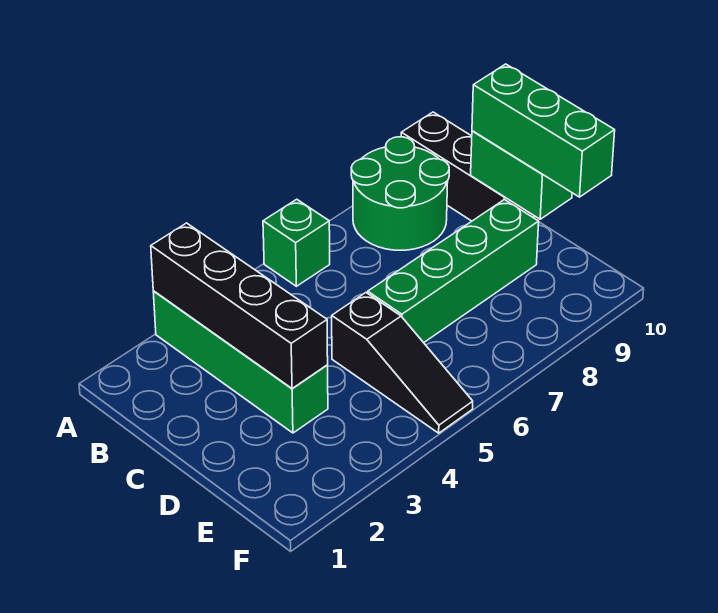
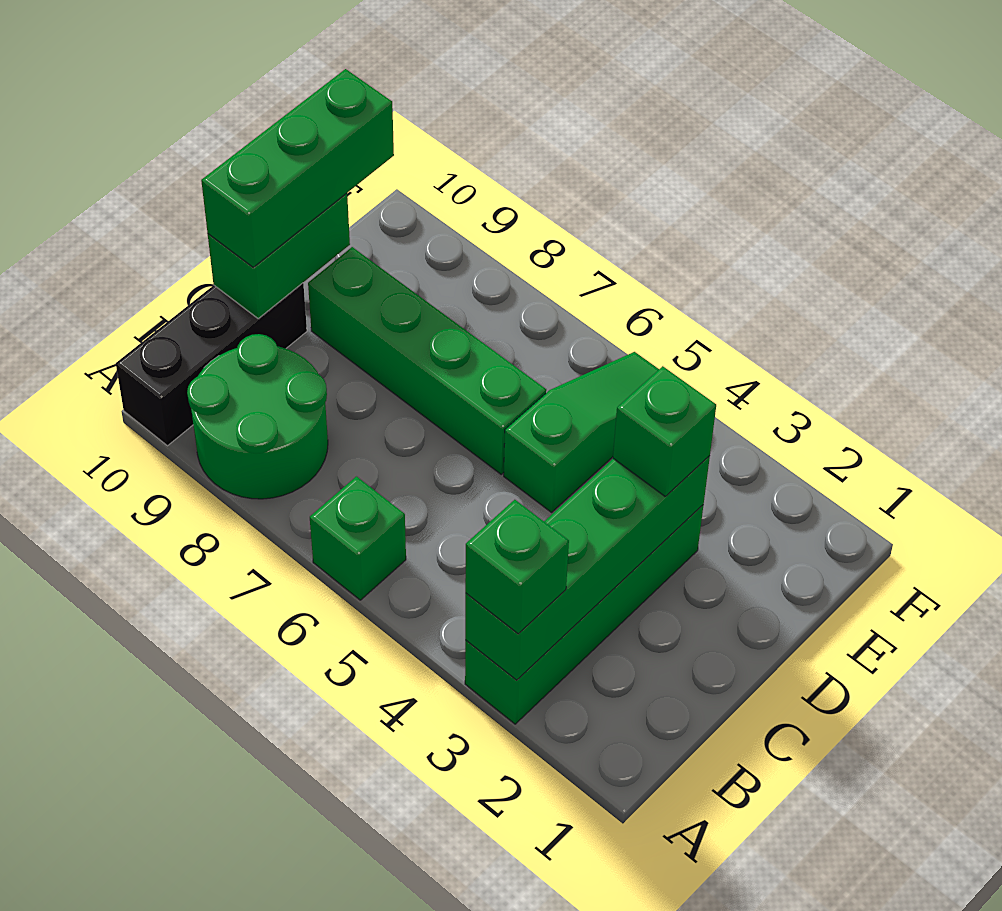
black brick A3:D3 level 2 -> green brick A3:D3 level 2
none -> green brick A3 level 3
none -> green brick D3 level 3
black slope D5:F5 level 1 top D -> green slope D5:F5 level 1 top D

